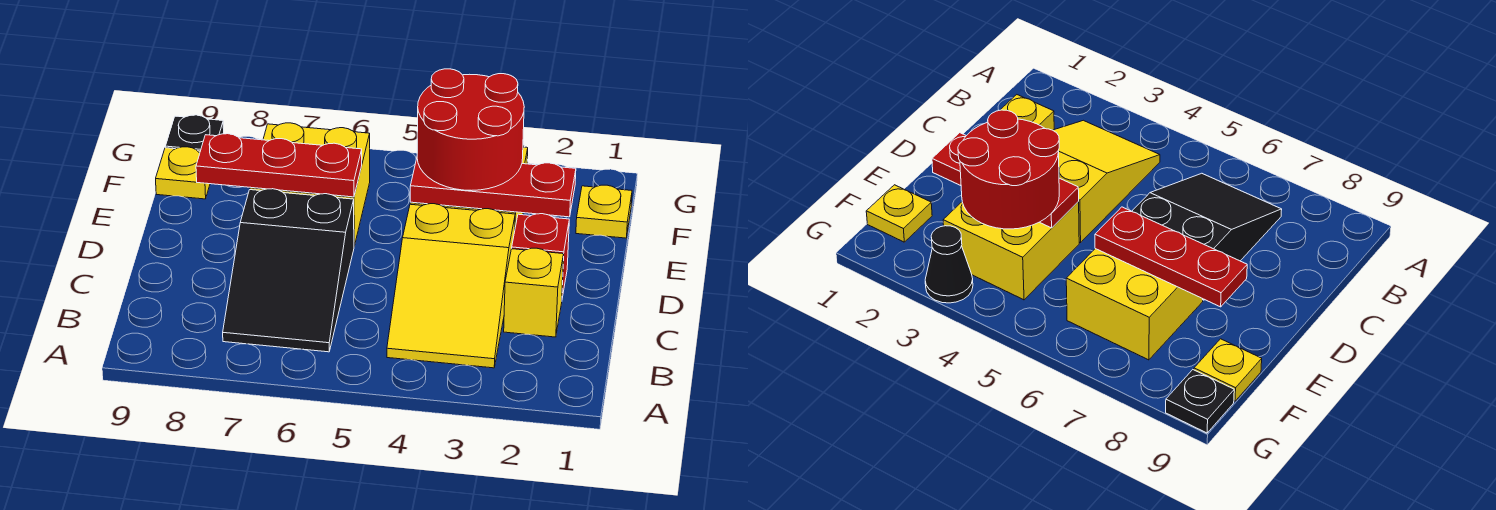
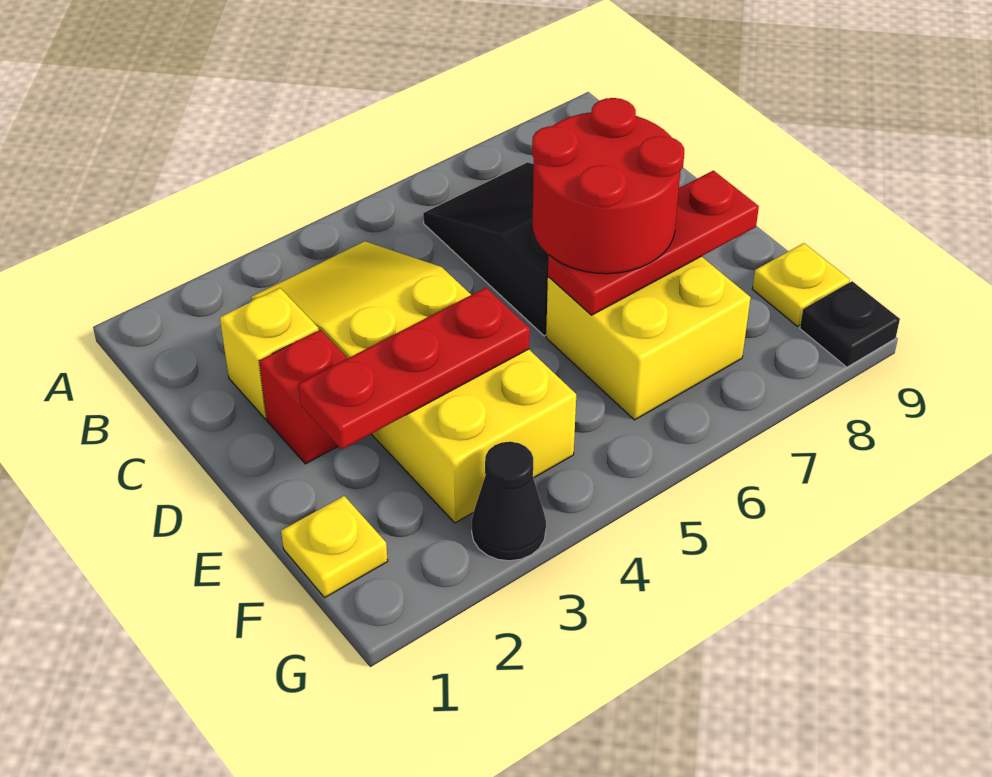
red round brick E3:F4 level 3 -> red round brick D6:E7 level 3

